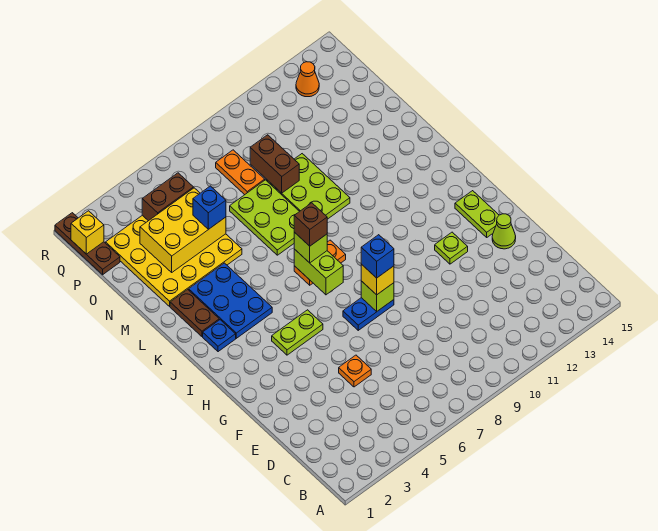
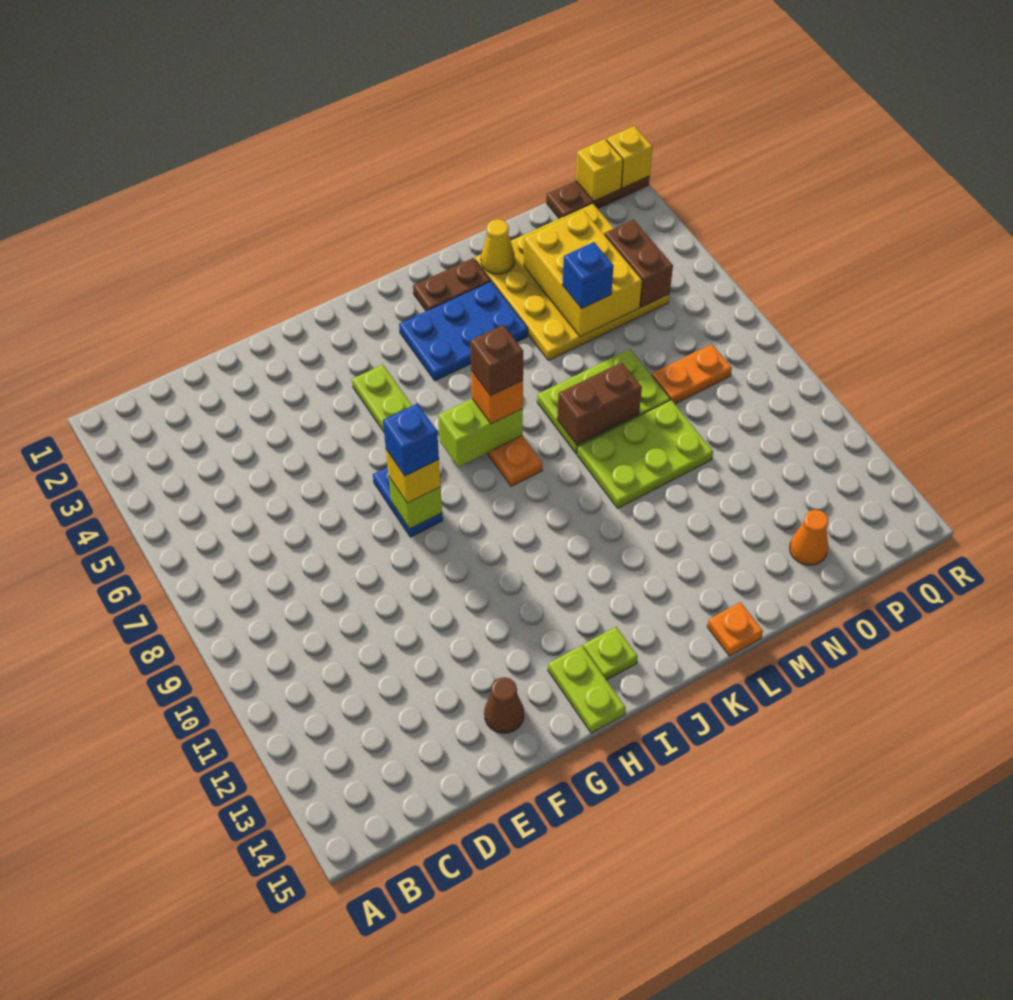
orange plate E5 level 1 -> orange plate L15 level 1
lime cone F14 level 1 -> brown cone F14 level 1
lime plate G12 level 1 -> lime plate I14 level 1
lime plate G14:H14 level 1 -> lime plate H14:H15 level 1
blue plate J2 level 1 -> none
lime brick J7 level 3 -> orange brick J7 level 3
none -> yellow cone M2 level 2
brown brick N9:O9 level 2 -> brown brick L8:M8 level 2
orange cone Q13 level 1 -> orange cone O14 level 1
none -> yellow brick R1 level 2

